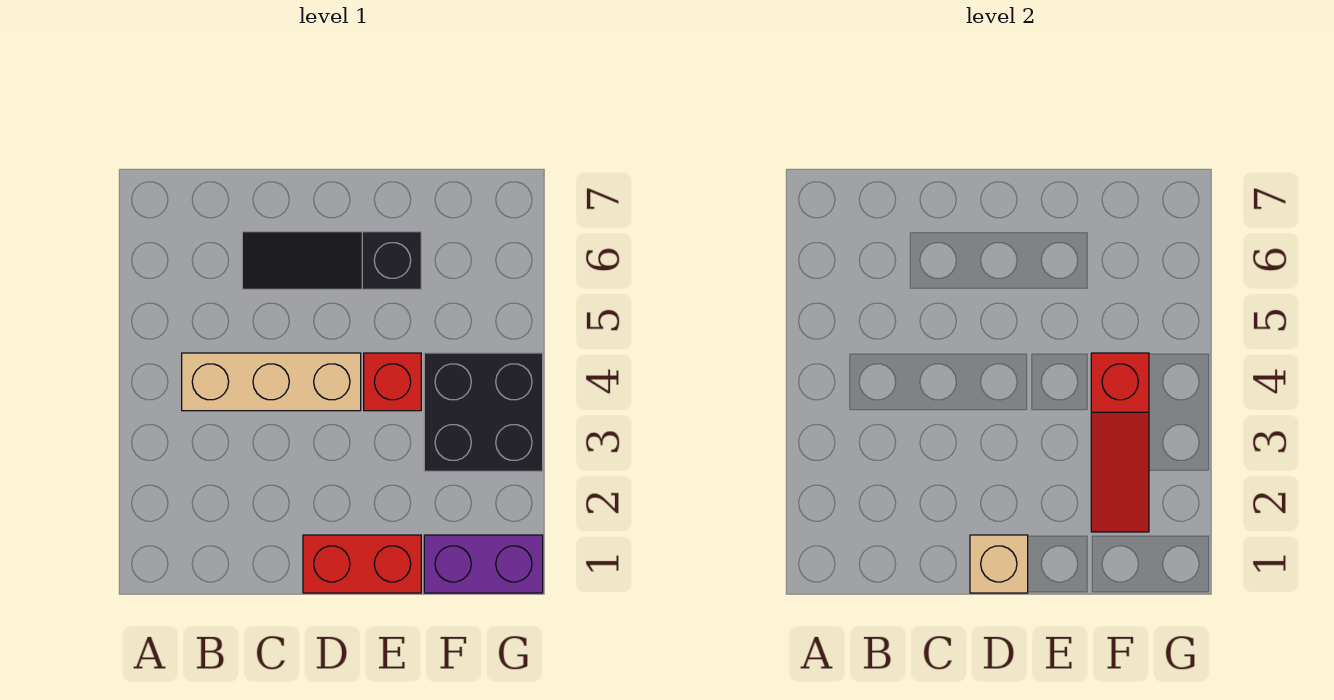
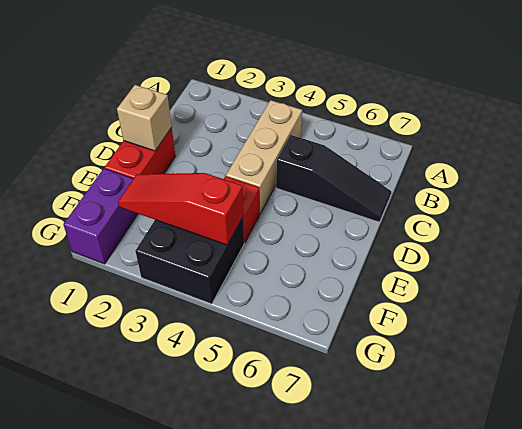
black slope C6:E6 level 1 top E -> black slope C5:C7 level 1 top 5

